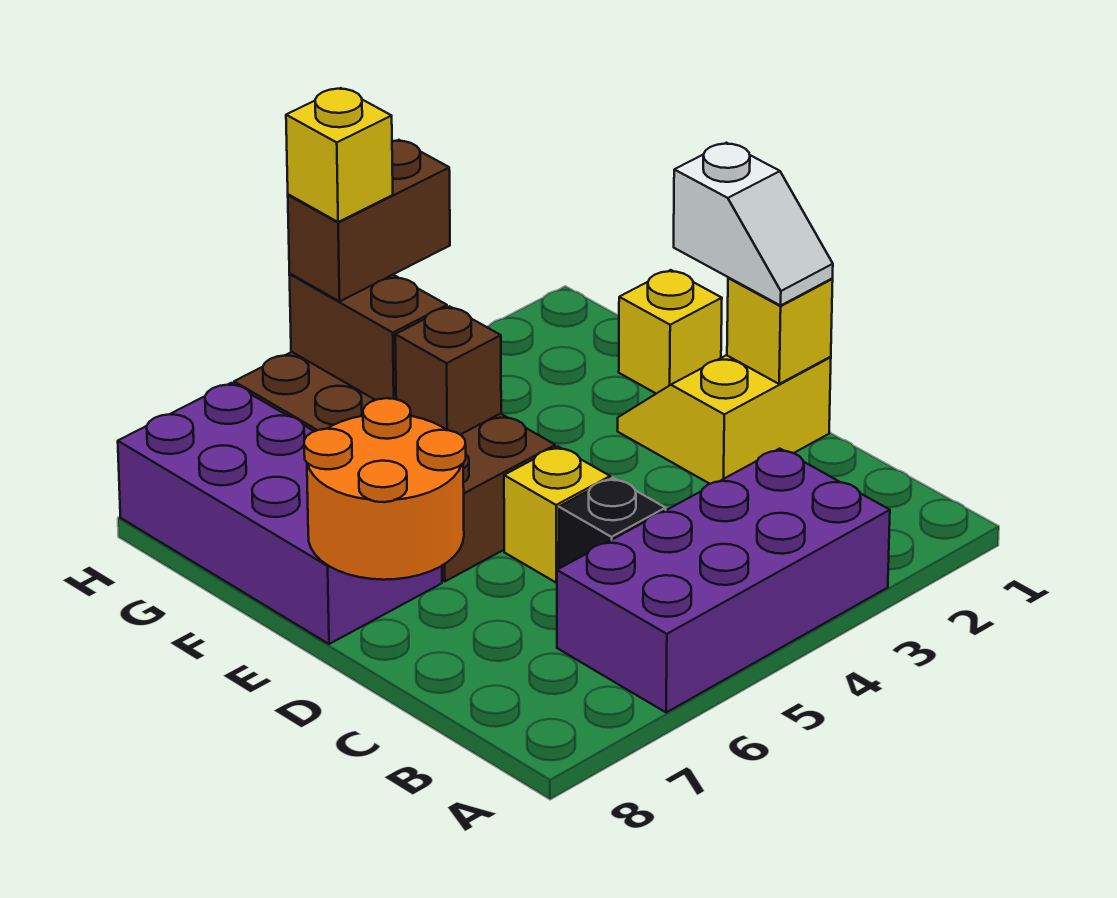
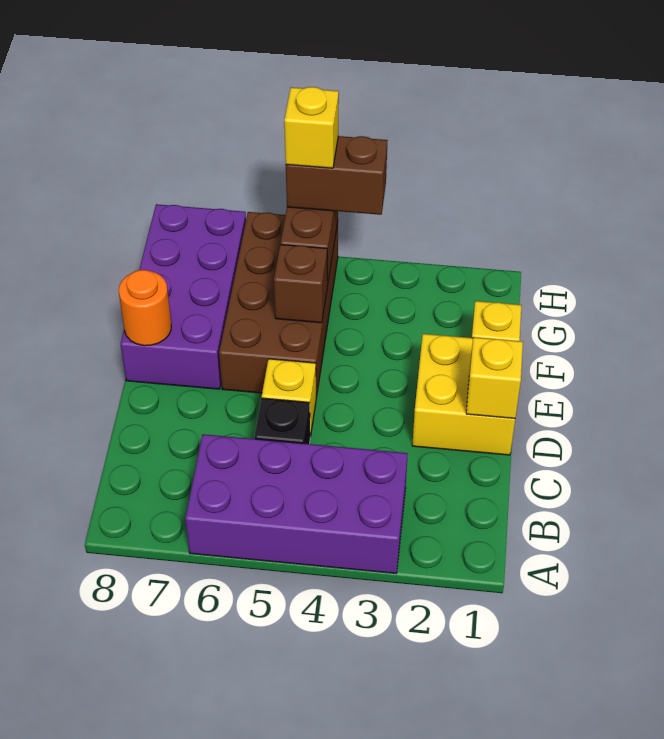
yellow slope D1:E2 level 1 top D -> yellow brick D1:E2 level 1
white slope D1:E1 level 3 top E -> none
orange round brick D7:E8 level 2 -> orange round brick E8 level 2

